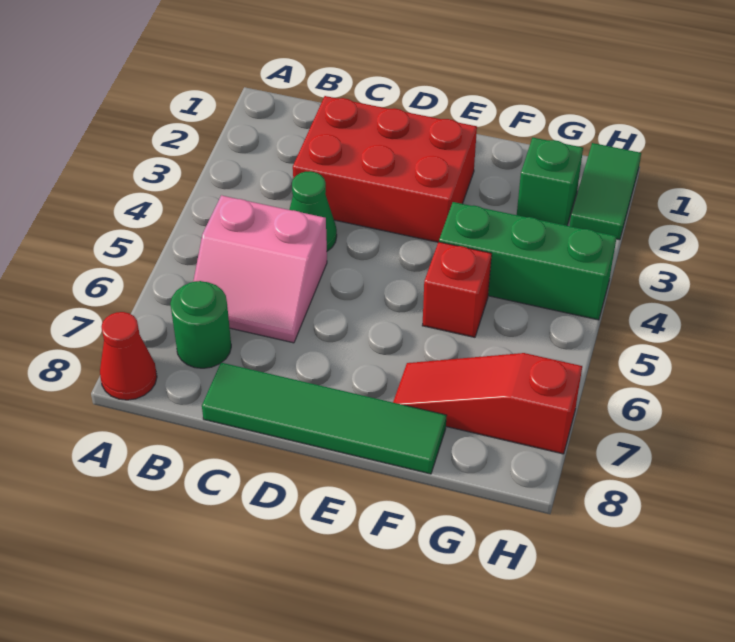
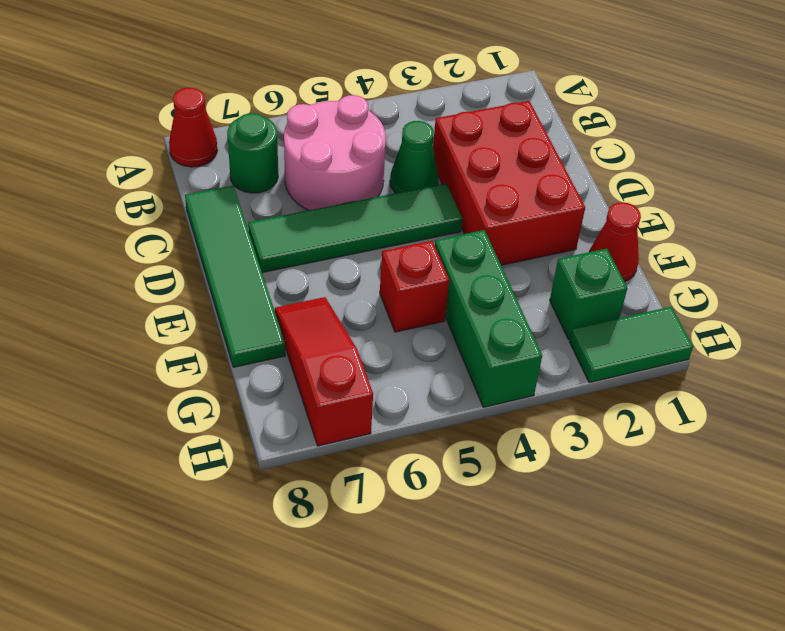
pink slope B5:C6 level 1 top 5 -> pink round brick B5:C6 level 1
none -> green tile D4:D7 level 1
none -> red cone F1 level 1

